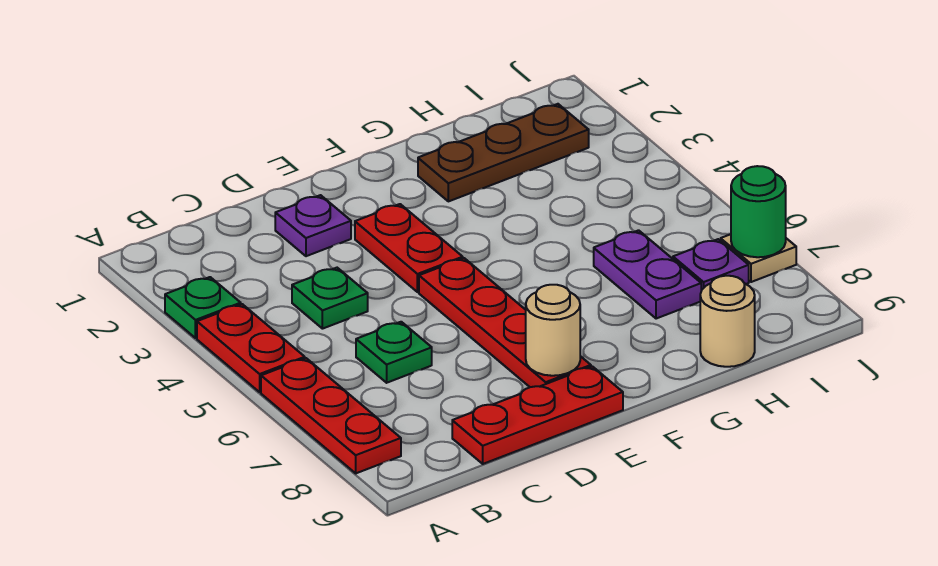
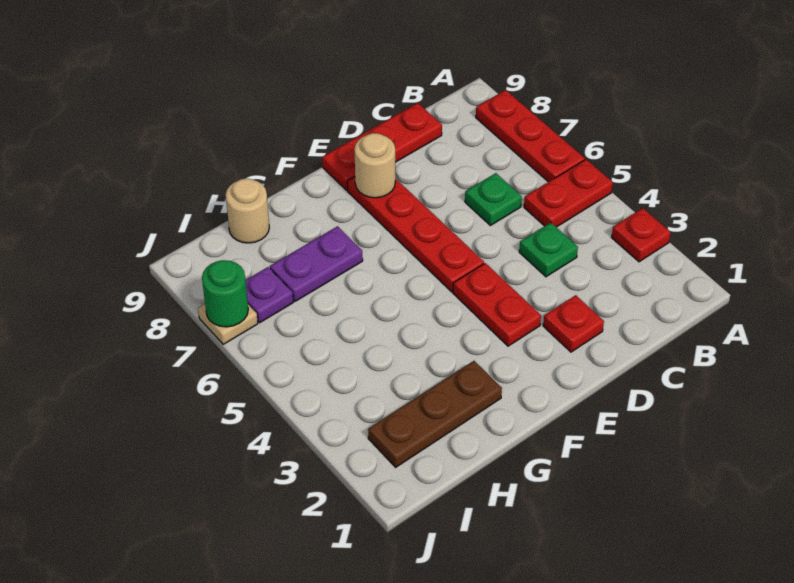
green plate A3 level 1 -> red plate A3 level 1
red plate A4:A5 level 1 -> red plate A5:B5 level 1
purple plate D2 level 1 -> red plate D2 level 1
purple plate H6:H7 level 1 -> purple plate G7:H7 level 1

